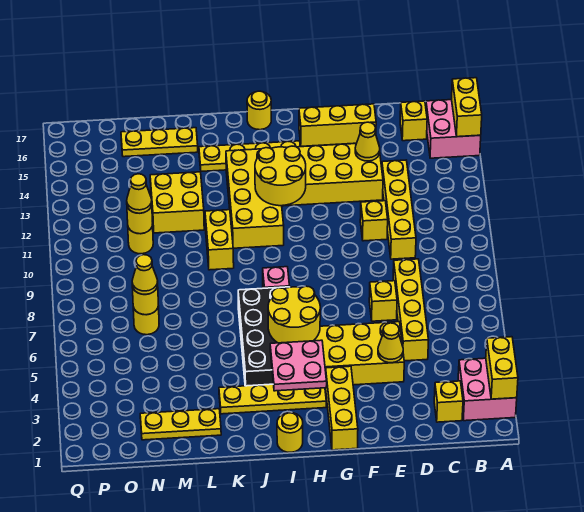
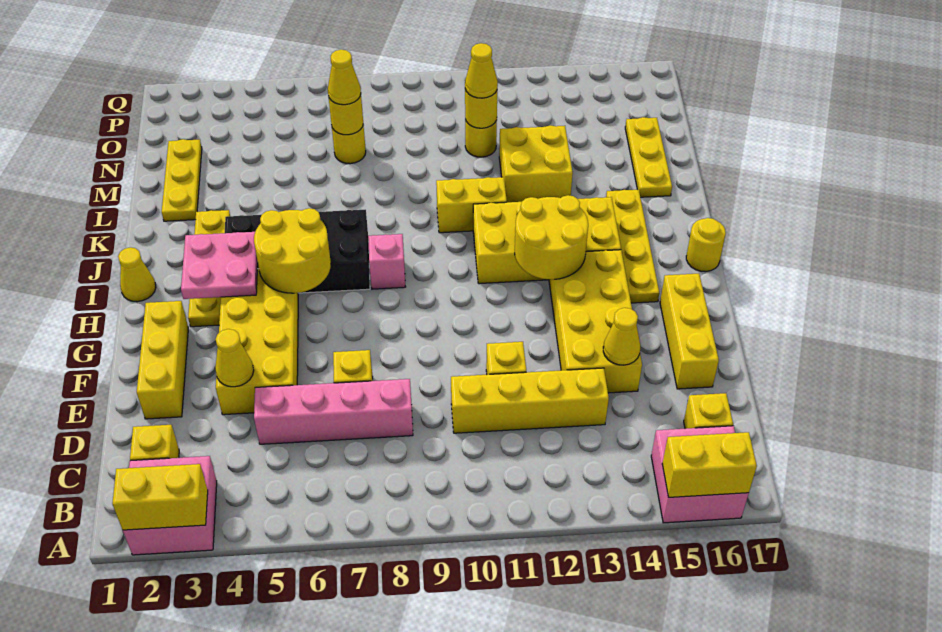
yellow brick D5:D8 level 1 -> pink brick D5:D8 level 1
yellow brick G1:G3 level 1 -> yellow brick E2:G2 level 1
yellow round brick I1 level 1 -> yellow cone I1 level 1

